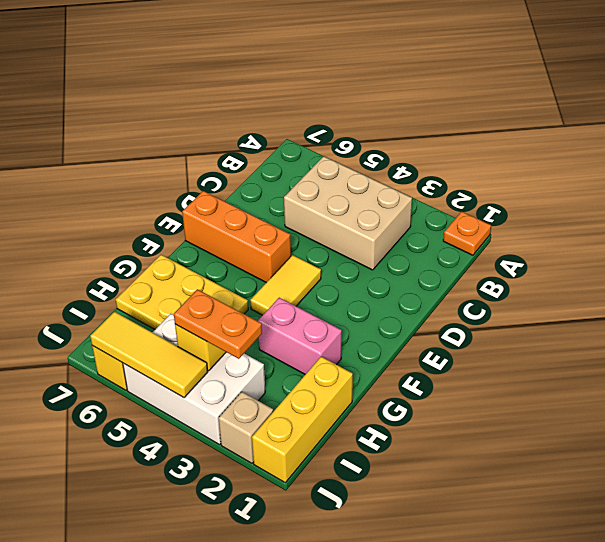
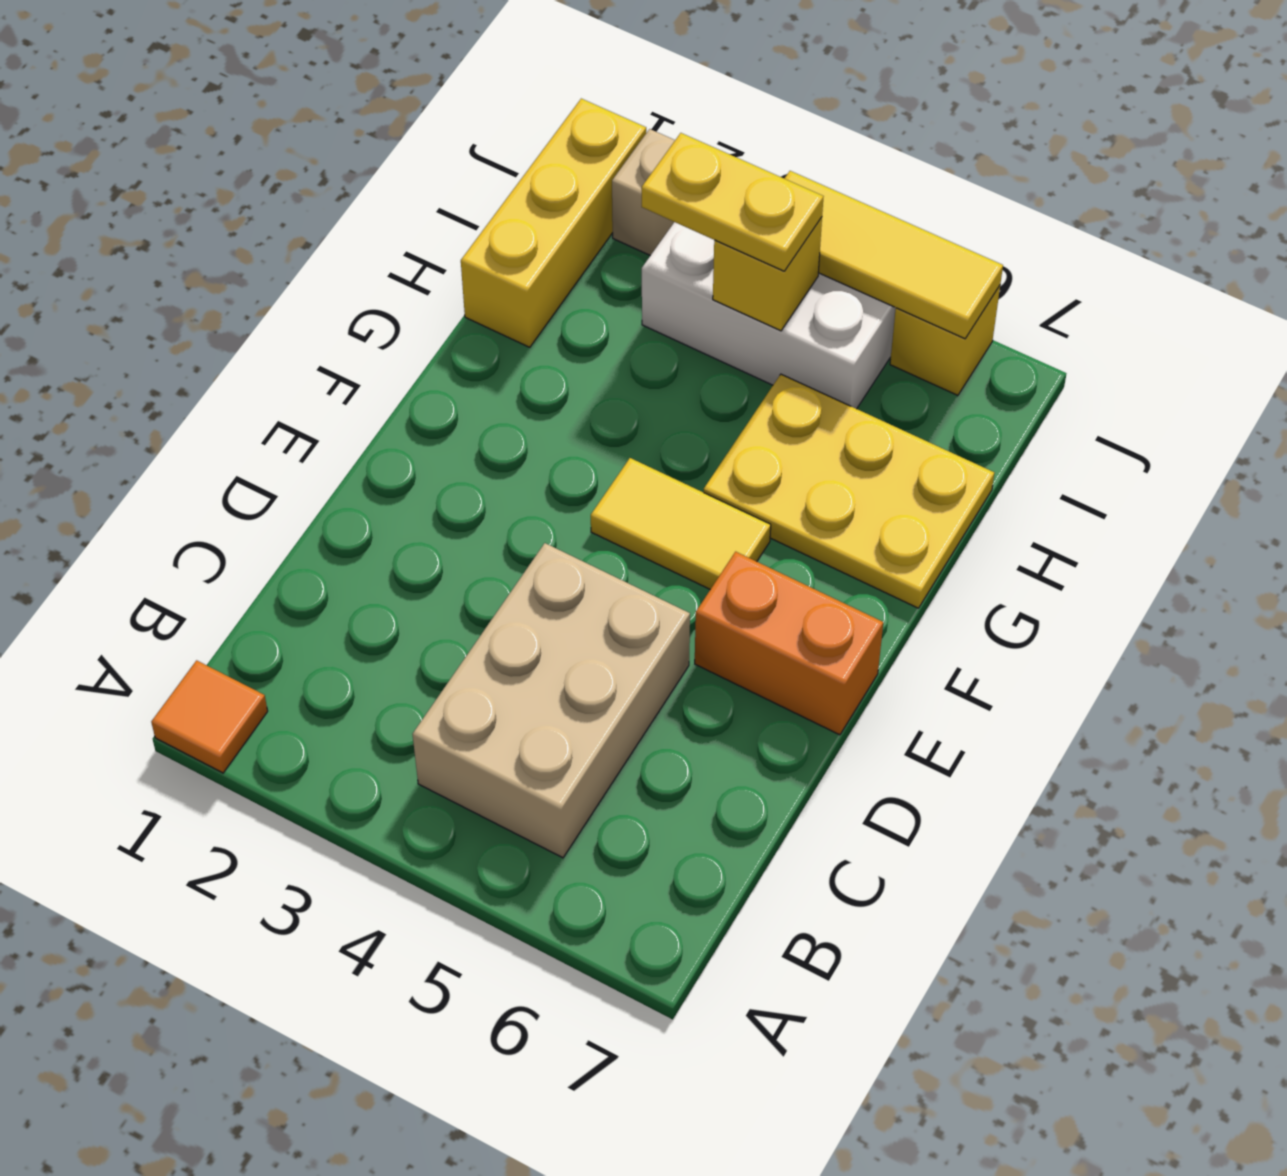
orange plate A1 level 1 -> orange tile A1 level 1
tan brick B3:C5 level 1 -> tan brick B4:D5 level 1
yellow tile E4:F4 level 1 -> yellow tile F4:F5 level 1
orange brick E5:E7 level 1 -> orange brick E6:E7 level 1
pink brick G2:G3 level 1 -> none
orange plate I3:I4 level 3 -> yellow plate I3:I4 level 3

